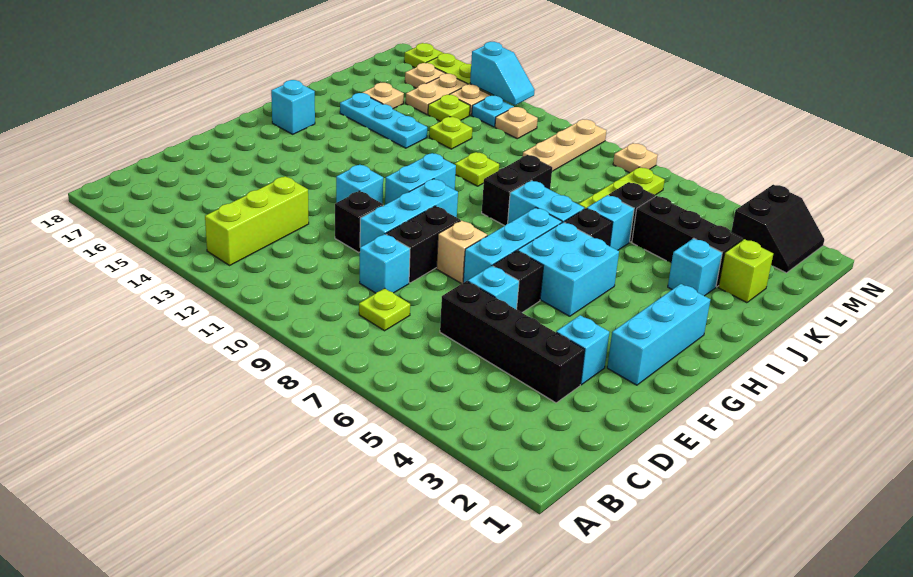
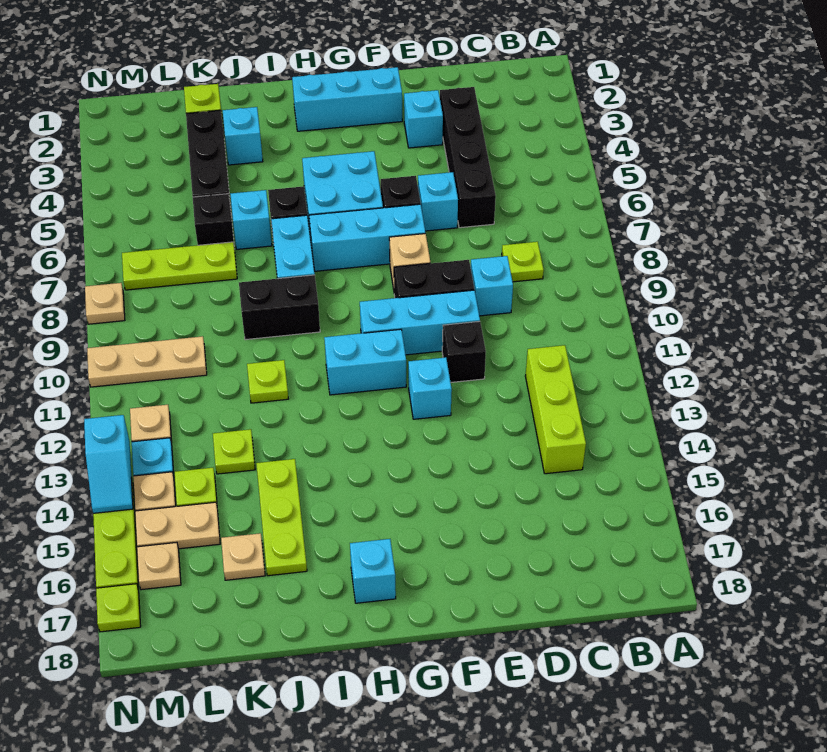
lime brick B13:D13 level 1 -> lime brick C12:C14 level 1
cyan plate J14:J16 level 1 -> lime plate J14:J16 level 1
black slope M2:N3 level 1 top 3 -> none
cyan slope N13:N14 level 2 top 14 -> cyan slope N13:N14 level 2 top 13

